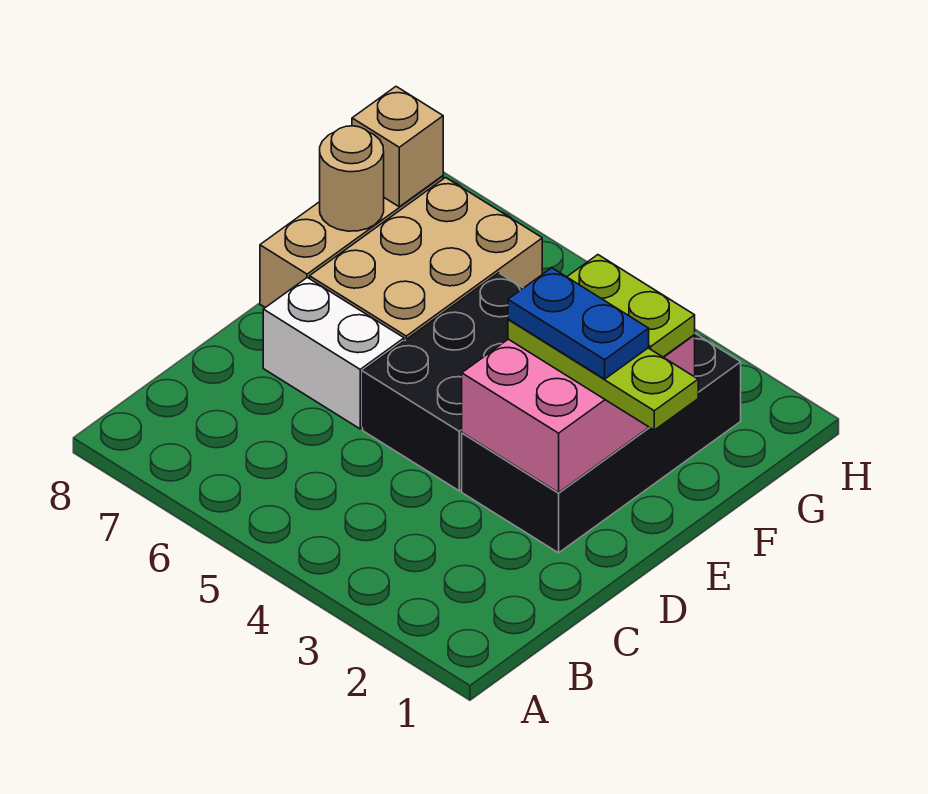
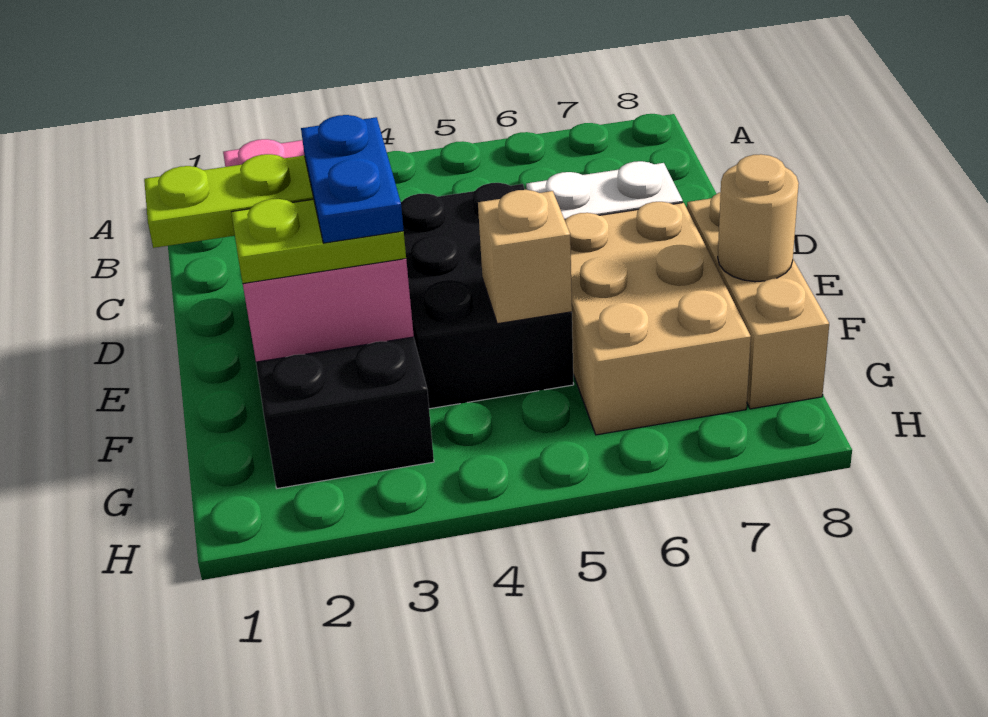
blue plate E2:E3 level 4 -> blue plate E3:F3 level 4
tan brick G8 level 2 -> tan brick F5 level 2

